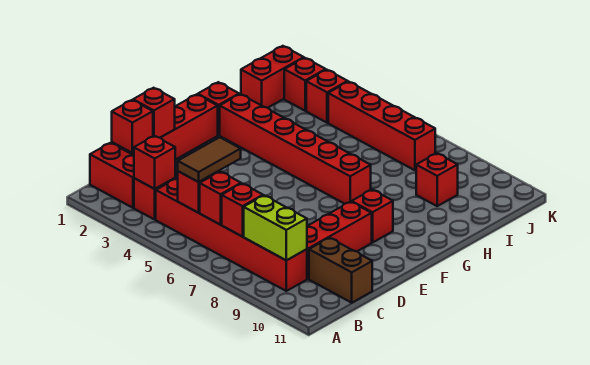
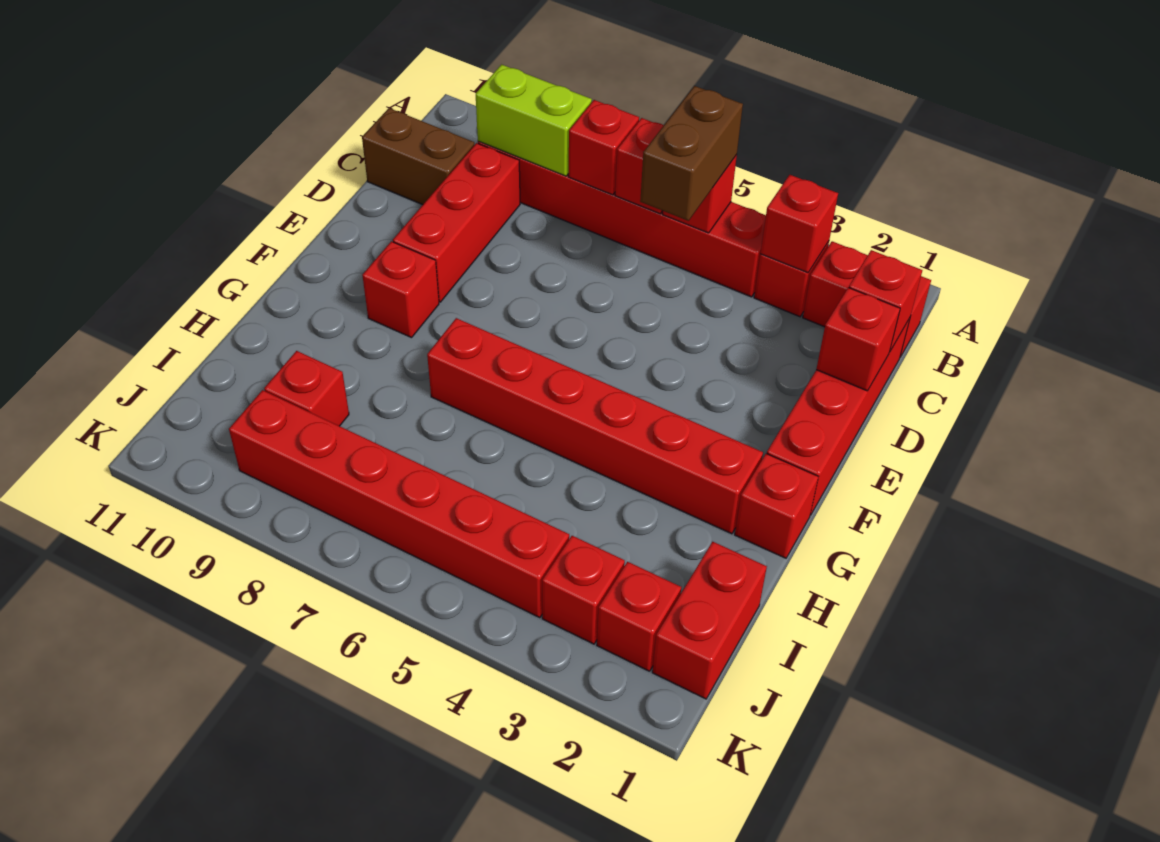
brown tile B5:C5 level 3 -> brown brick B5:C5 level 3
red brick J4:J7 level 1 -> red brick J4:J9 level 1

